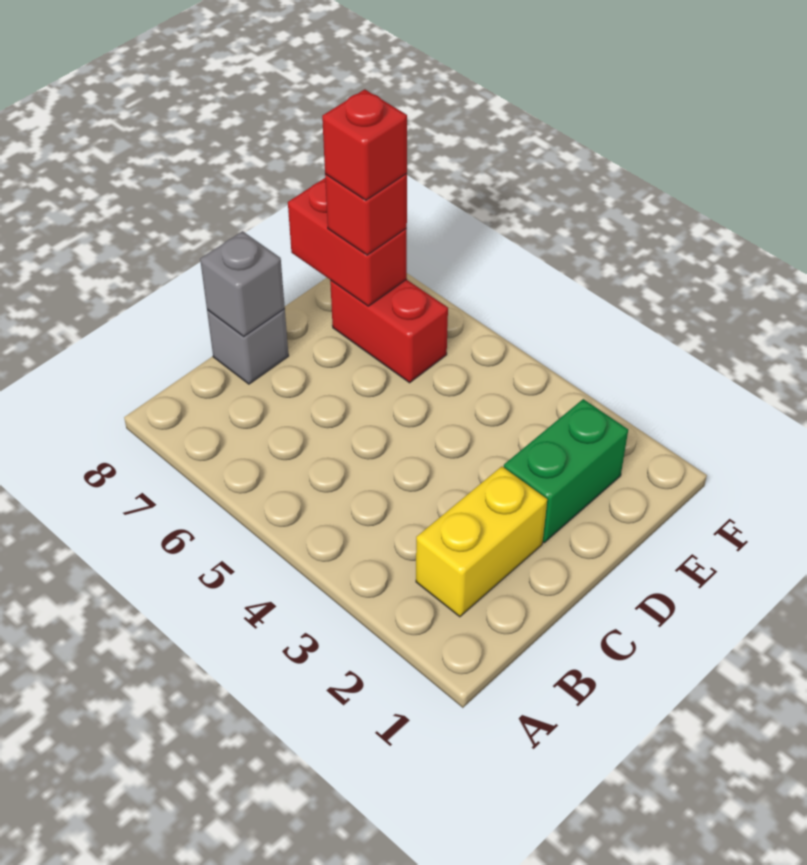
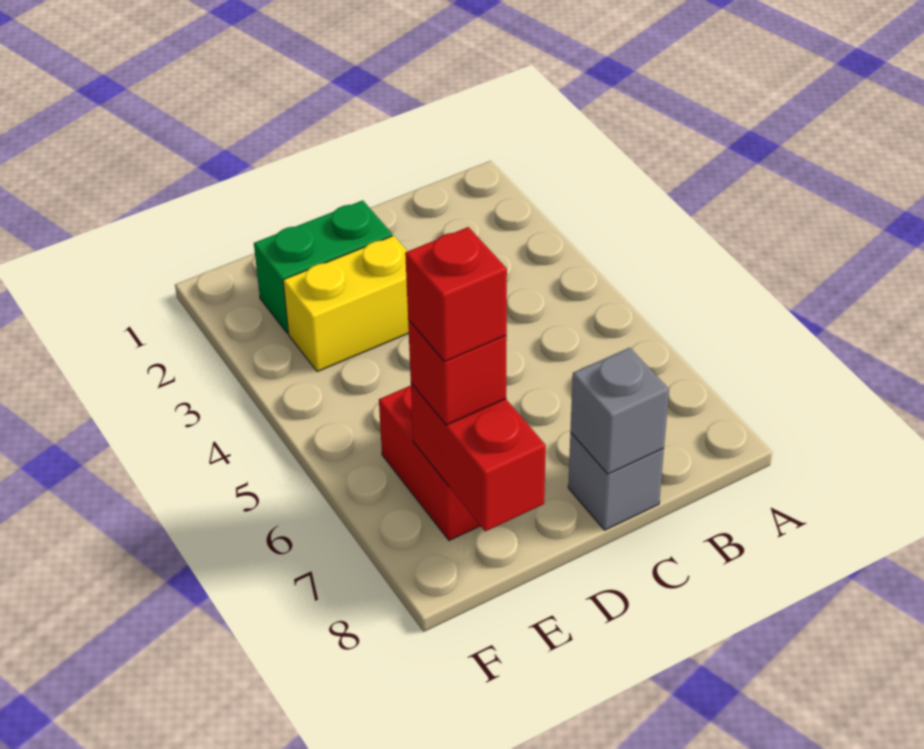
yellow brick B2:C2 level 1 -> yellow brick D3:E3 level 1

